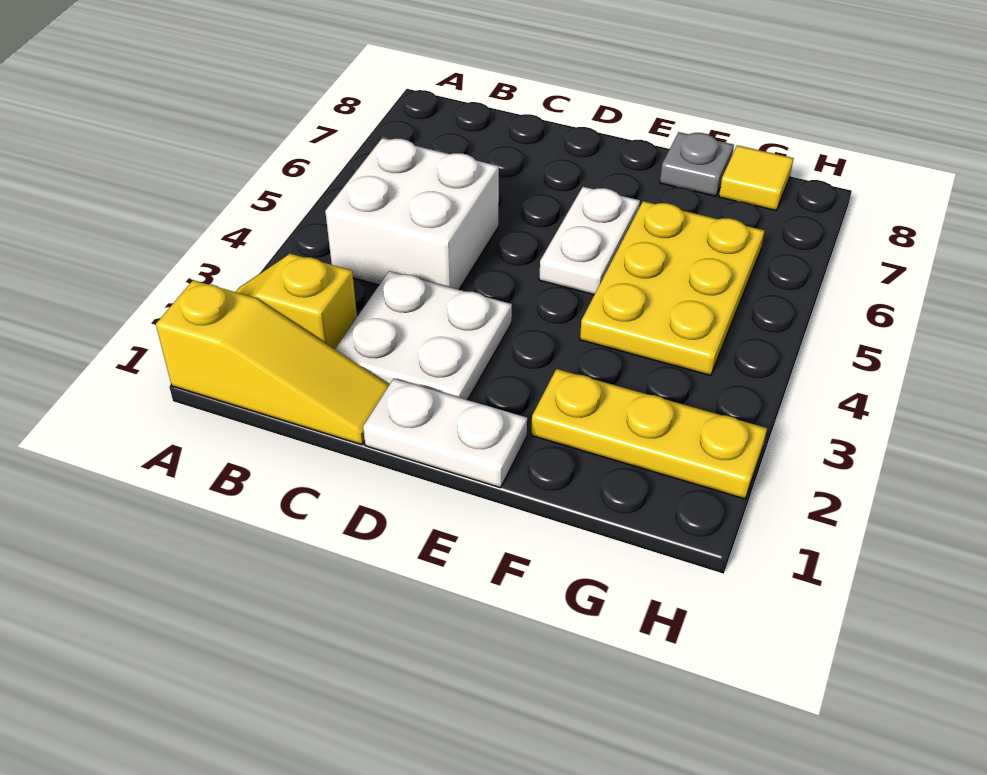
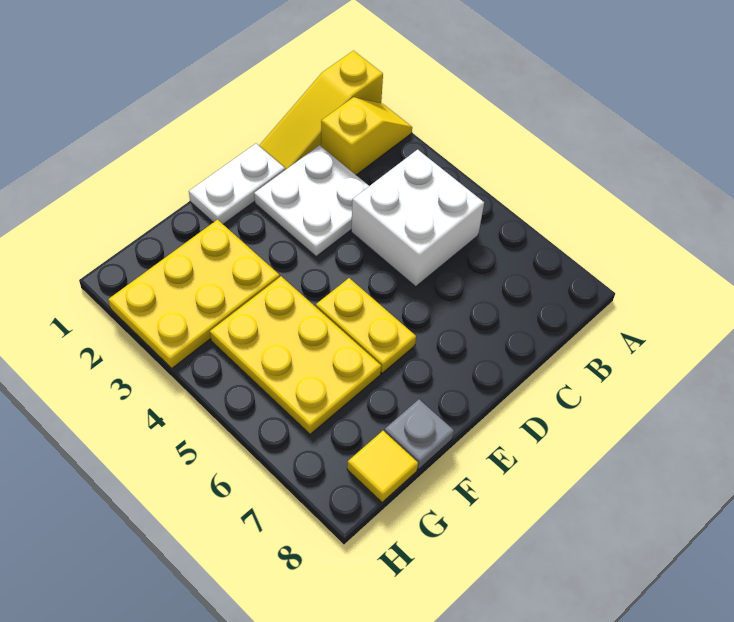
white plate E5:E6 level 1 -> yellow plate E5:E6 level 1
yellow plate F2:H2 level 1 -> yellow plate F2:H3 level 1

